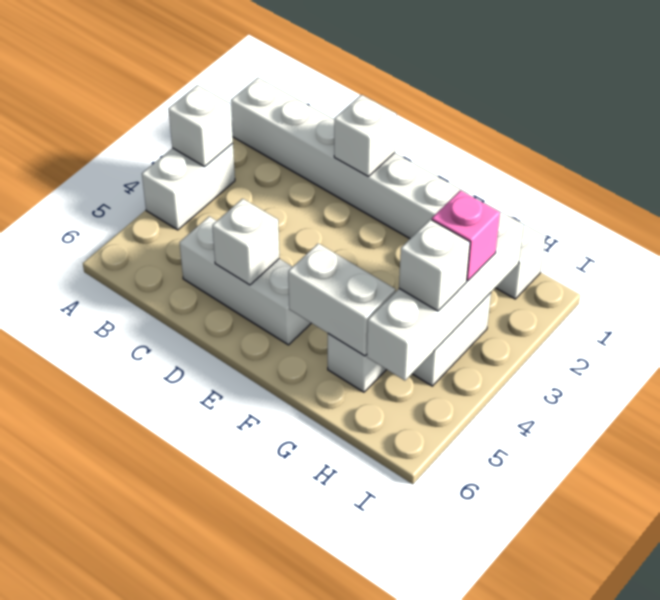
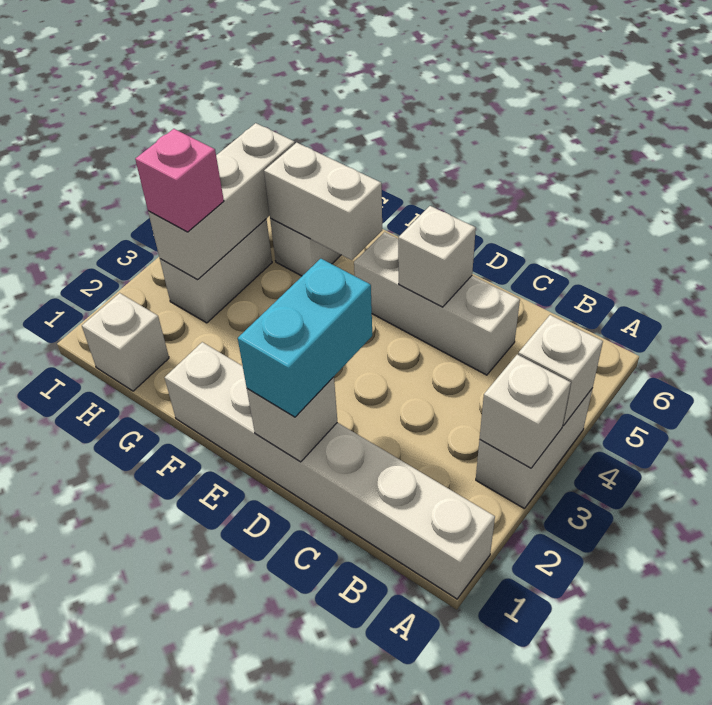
none -> cyan brick D1:D2 level 3
white brick H2:H5 level 2 -> white brick H3:H5 level 2
white brick H4 level 3 -> white brick A4 level 2

